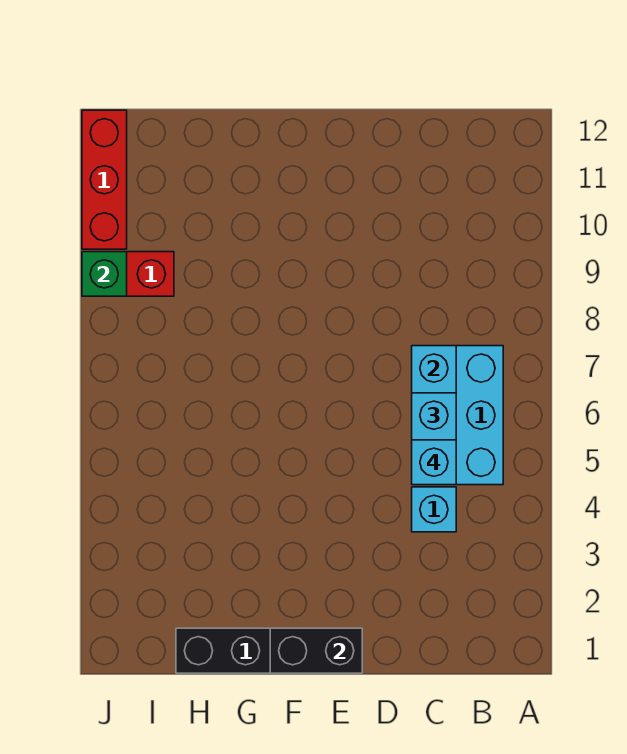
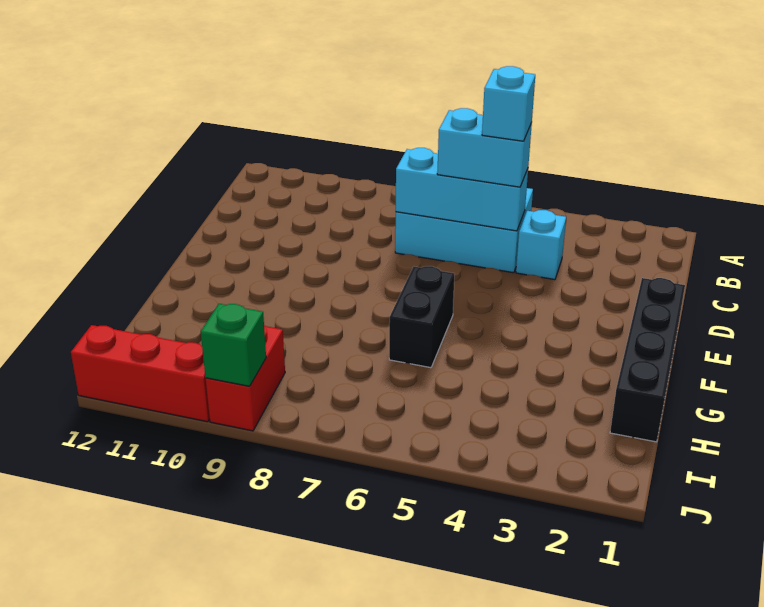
black brick E1:F1 level 2 -> black brick F6:G6 level 1

